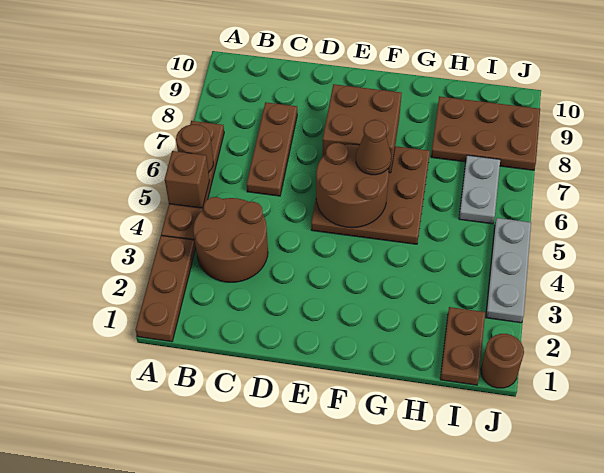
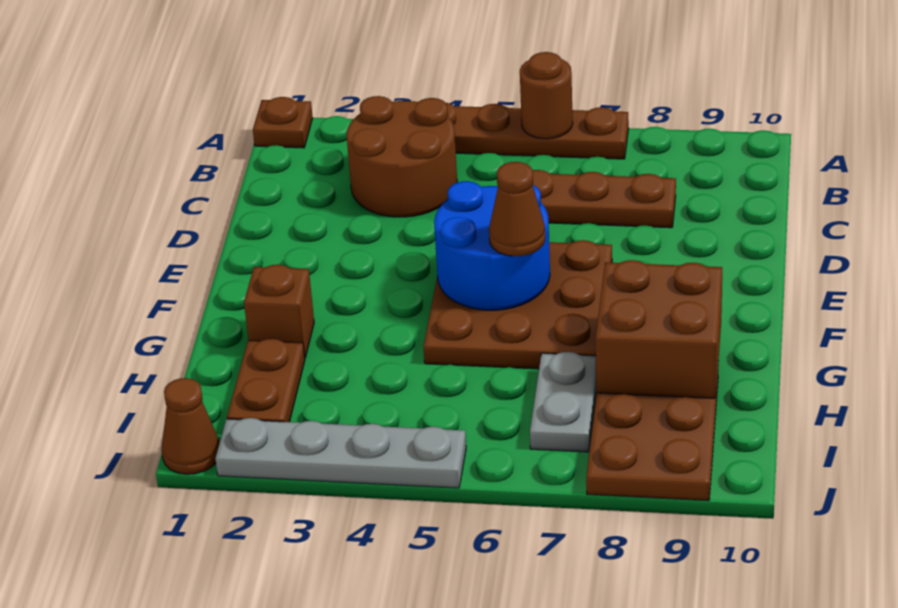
brown plate A1:A3 level 1 -> brown plate A1 level 1
brown brick A5 level 2 -> brown brick G2 level 1
brown round brick E5:F6 level 2 -> blue round brick E5:F6 level 2
brown brick E7:F8 level 2 -> brown brick G8:H9 level 2
brown plate I1:I2 level 1 -> brown plate H2:I2 level 1
grey plate I6:I7 level 1 -> grey plate H7:I7 level 1
brown round brick J1 level 1 -> brown cone J1 level 1
grey plate J3:J5 level 1 -> grey plate J2:J5 level 1

